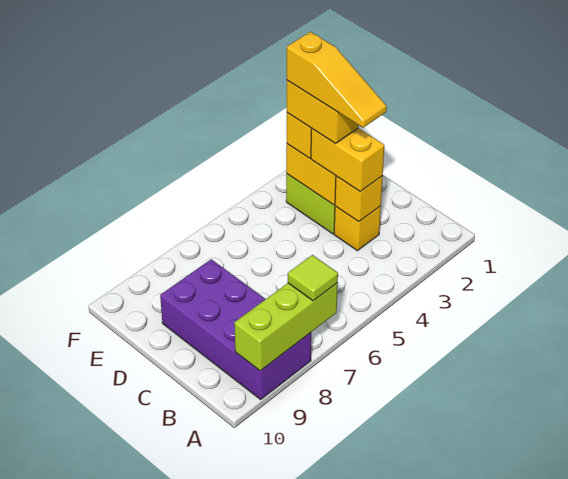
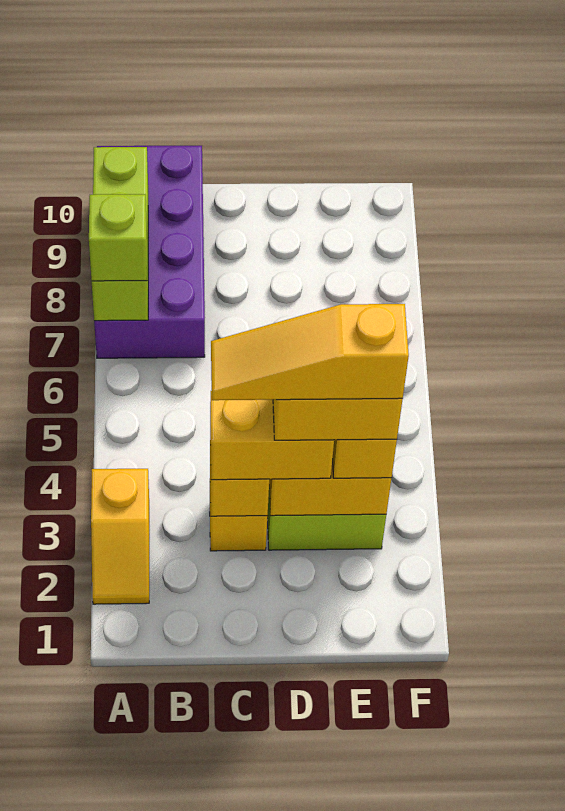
none -> yellow slope A2:A3 level 1 top 3
lime tile A7 level 3 -> lime brick A7 level 3
purple brick A8:D9 level 1 -> purple brick A7:B10 level 1

